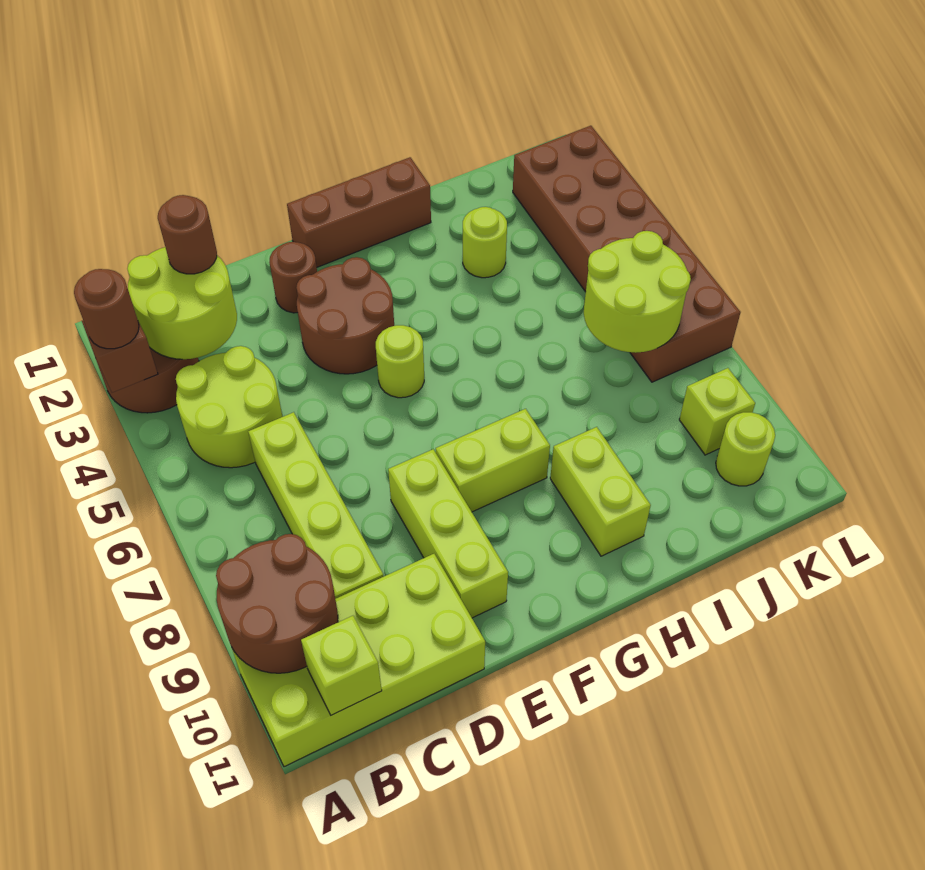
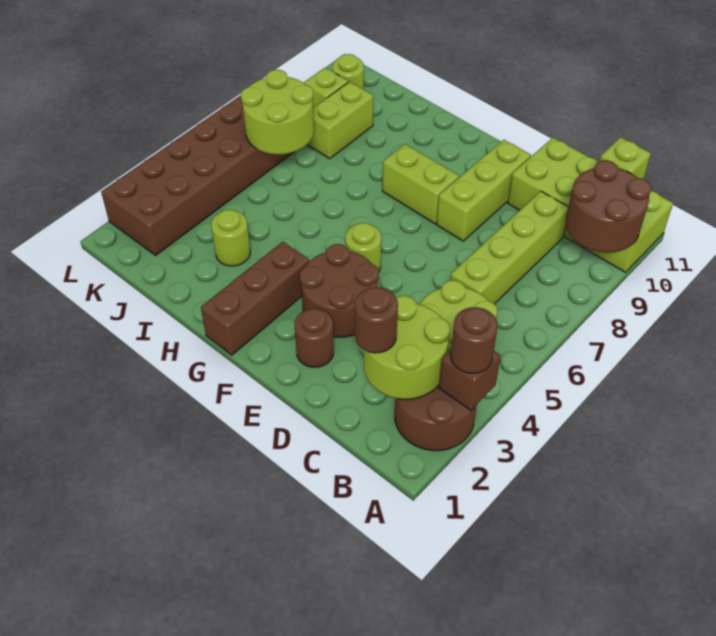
brown brick F1:H1 level 1 -> brown brick G1:G3 level 1
lime brick H9:H10 level 1 -> lime brick J8:J9 level 1

